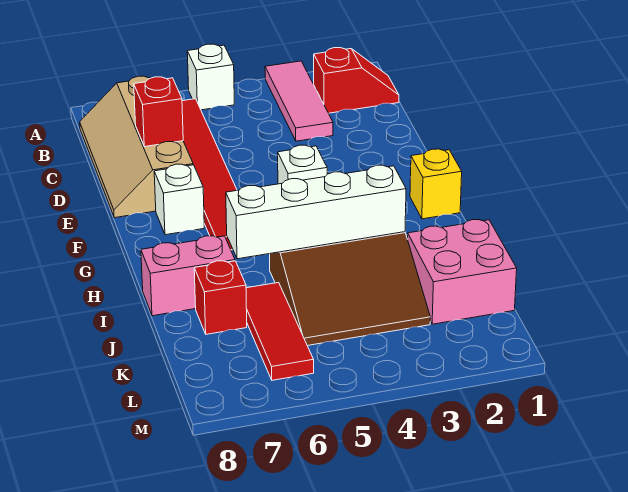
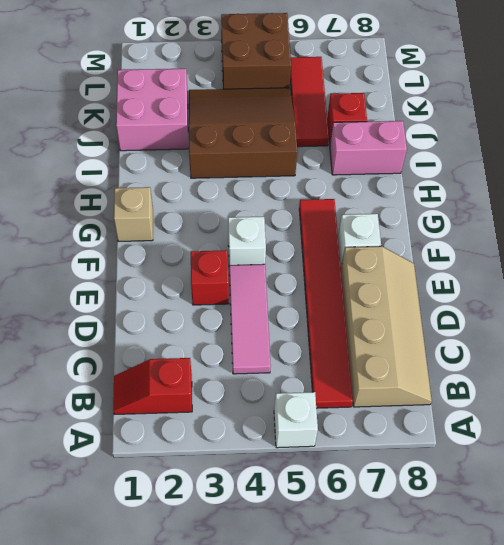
pink tile A3:C3 level 1 -> pink tile C4:E4 level 1
red brick D7 level 2 -> red brick E3 level 1
yellow brick G1 level 1 -> tan brick G1 level 1
white brick I3:I6 level 2 -> none
none -> brown brick L4:M5 level 1

